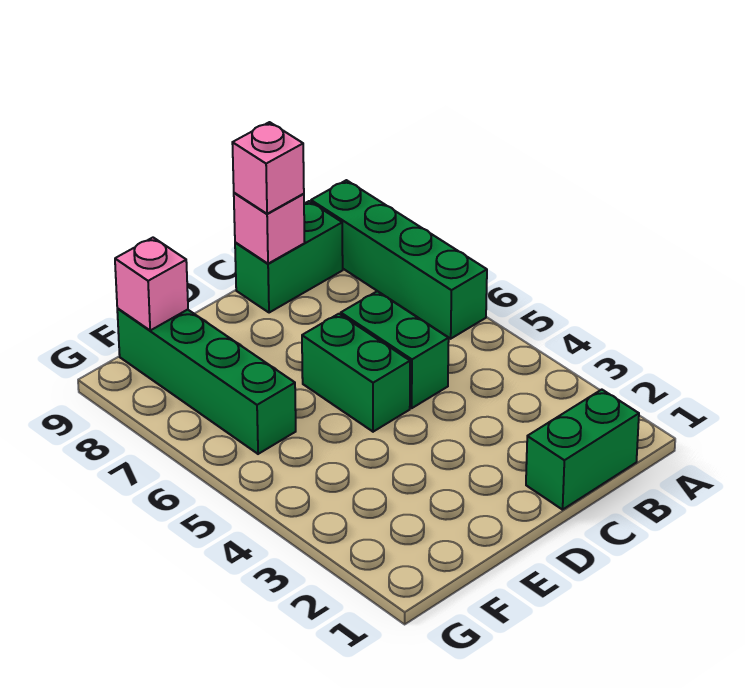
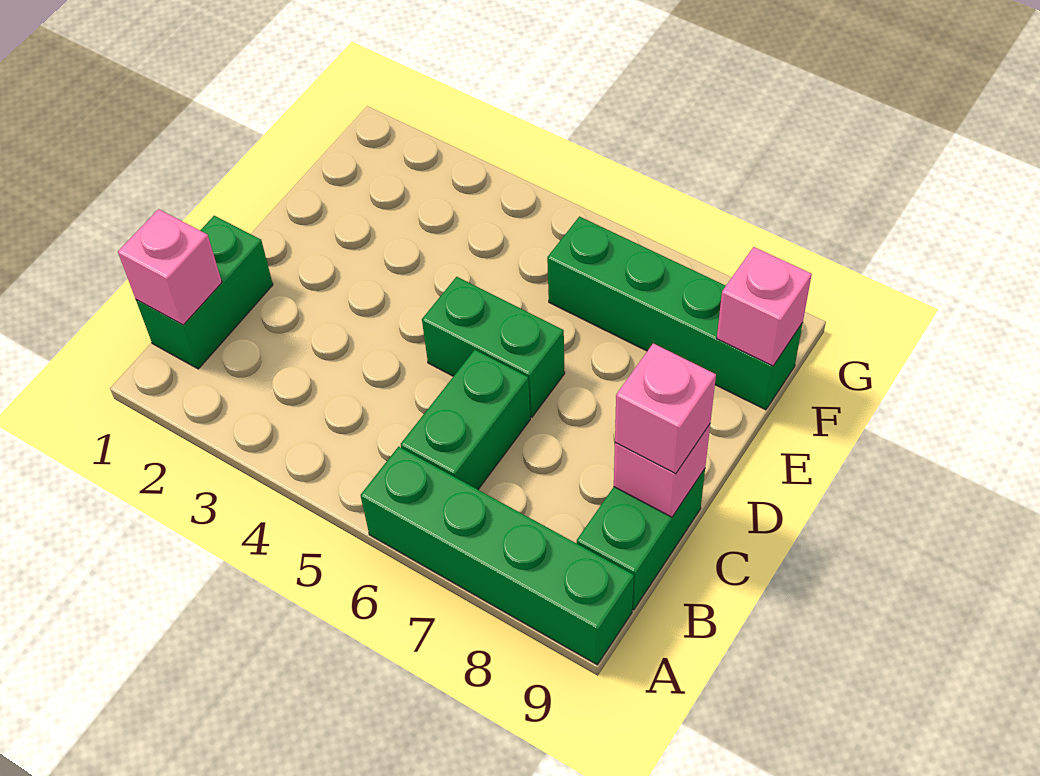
none -> pink brick B1 level 2
green brick C5:C6 level 1 -> green brick B6:C6 level 1

